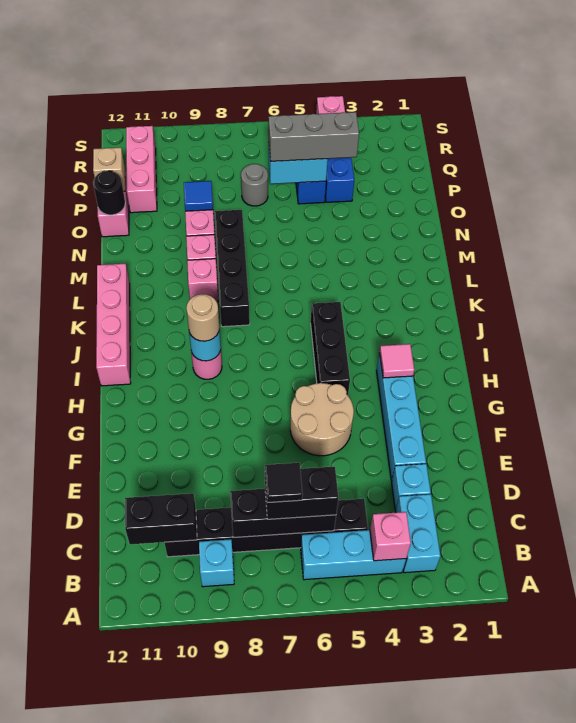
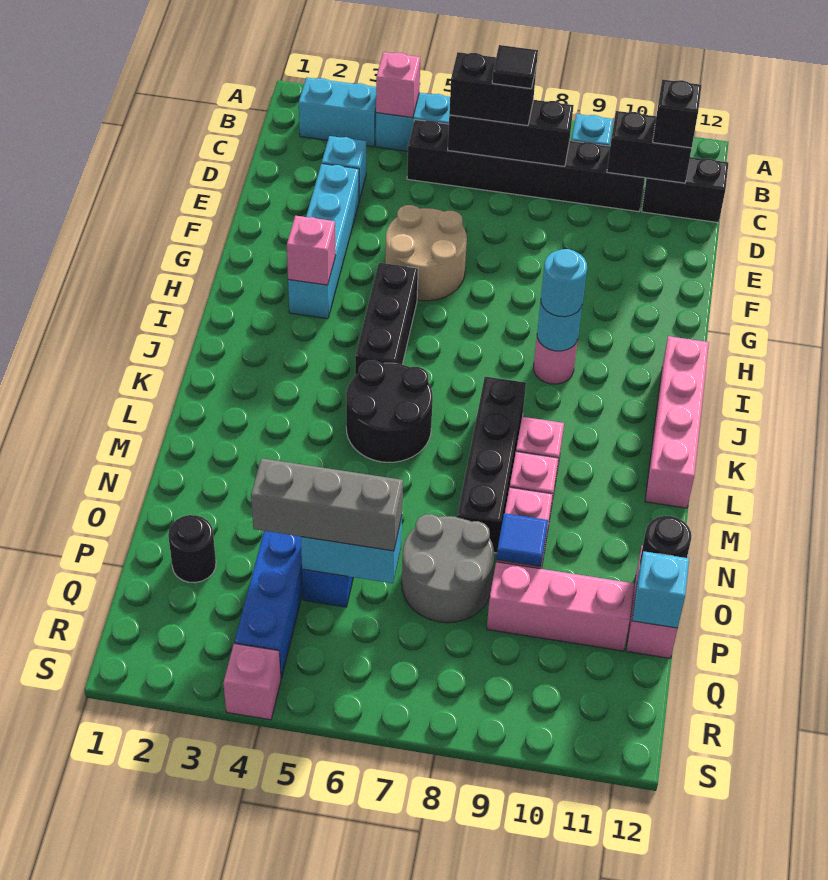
cyan brick B3:C3 level 1 -> cyan brick B2:B3 level 1
none -> black brick C11:C12 level 1
none -> black brick C11 level 3
pink tile H3 level 2 -> pink brick H3 level 2
tan round brick I9 level 3 -> cyan round brick I9 level 3
none -> black round brick K5:L6 level 1
none -> black round brick P2 level 1
grey round brick P7 level 1 -> grey round brick O7:P8 level 1
pink brick P11:R11 level 1 -> pink brick P9:P11 level 1
tan brick P12 level 2 -> cyan brick P12 level 2

